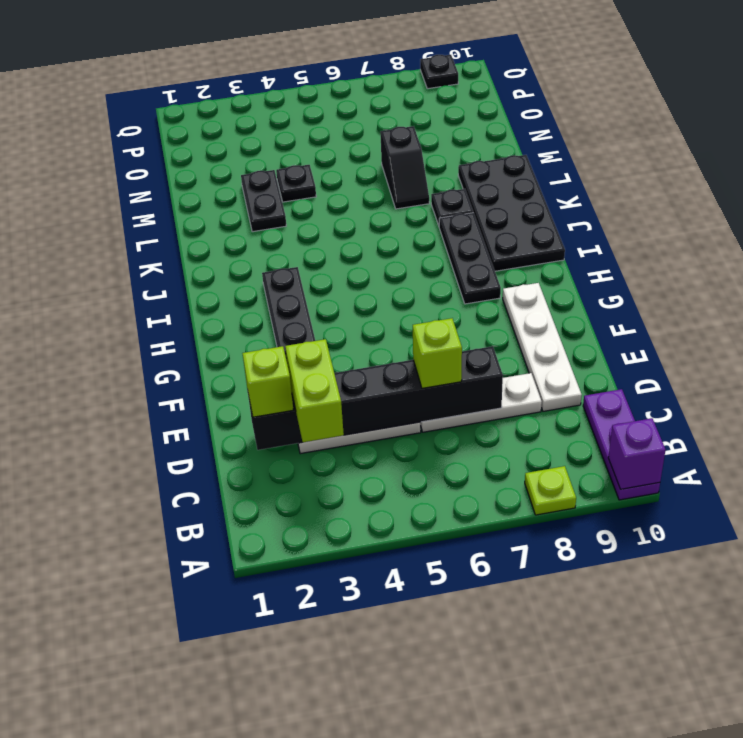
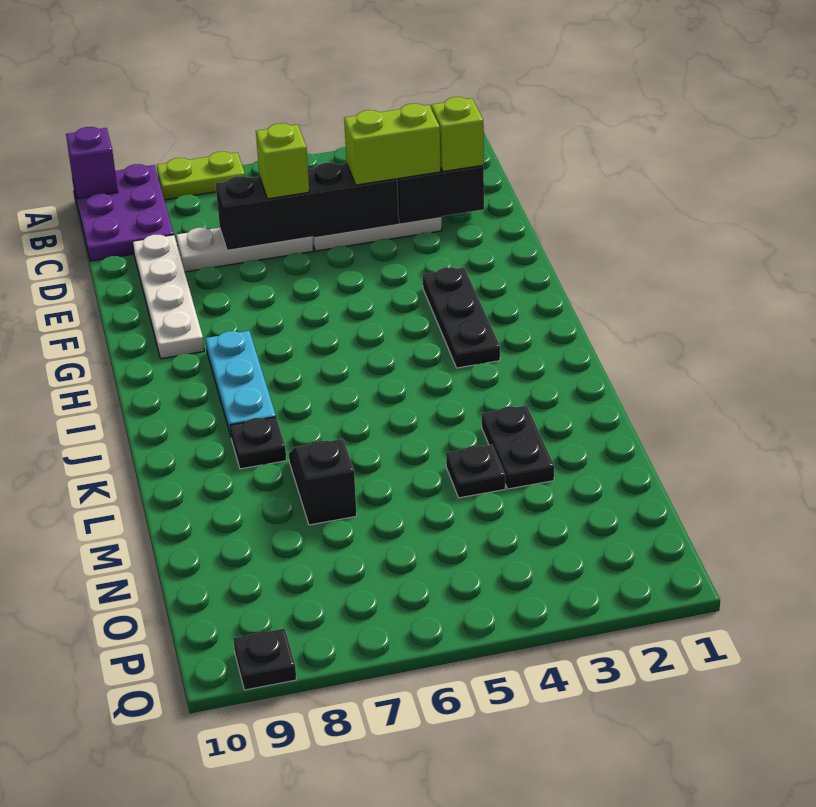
lime plate A8 level 1 -> lime plate A7:A8 level 1
purple plate A10:C10 level 1 -> purple plate A9:C10 level 1
lime brick C3:D3 level 3 -> lime brick D3:D4 level 3
black plate H8:J8 level 1 -> cyan plate H8:J8 level 1
black plate I9:L10 level 1 -> none

